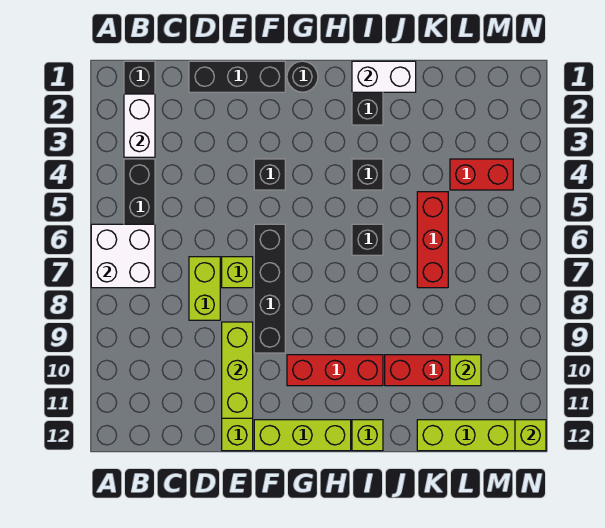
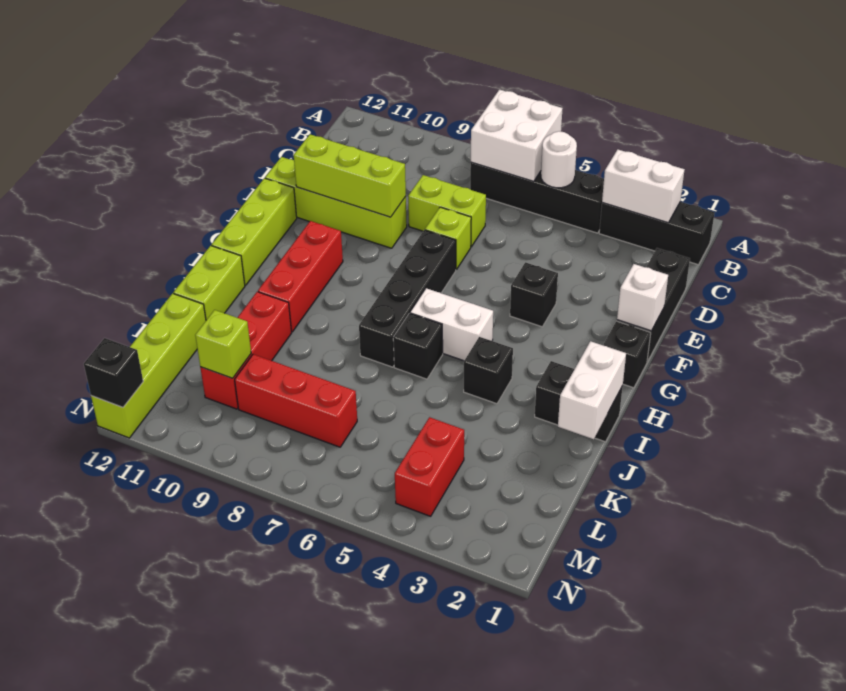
none -> white round brick B5 level 2
none -> white brick F1 level 2
black brick F6:F9 level 1 -> black brick F7:I7 level 1
black round brick G1 level 1 -> black brick G1 level 1
none -> white brick H5:H6 level 1
lime brick I12 level 1 -> lime brick I12:J12 level 1
red brick K5:K7 level 1 -> red brick L7:L9 level 1
lime brick N12 level 2 -> black brick N12 level 2

